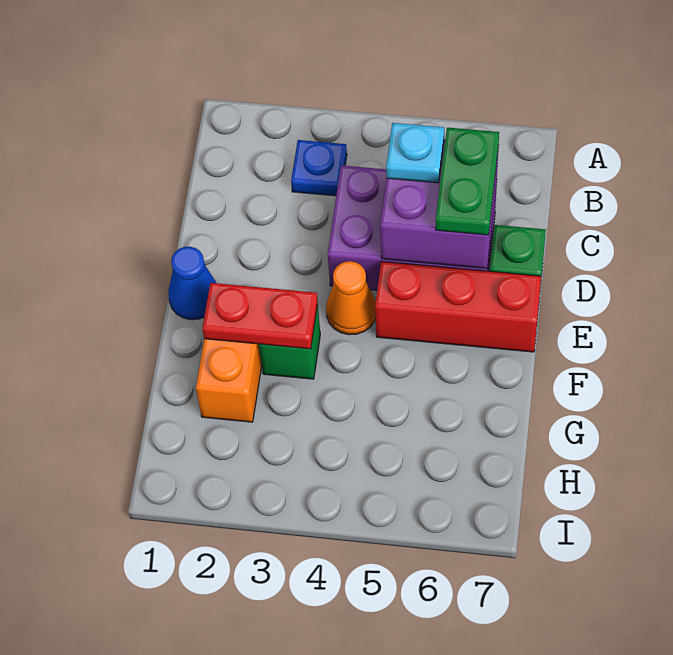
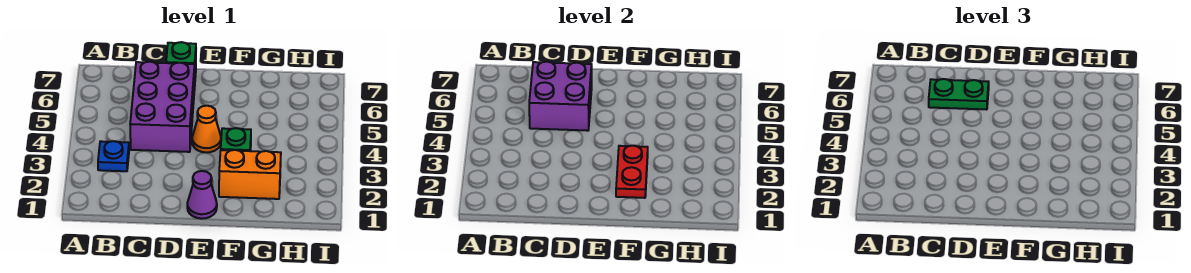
cyan plate C5 level 3 -> none
blue cone E1 level 1 -> purple cone E1 level 1
red brick E5:E7 level 1 -> none

